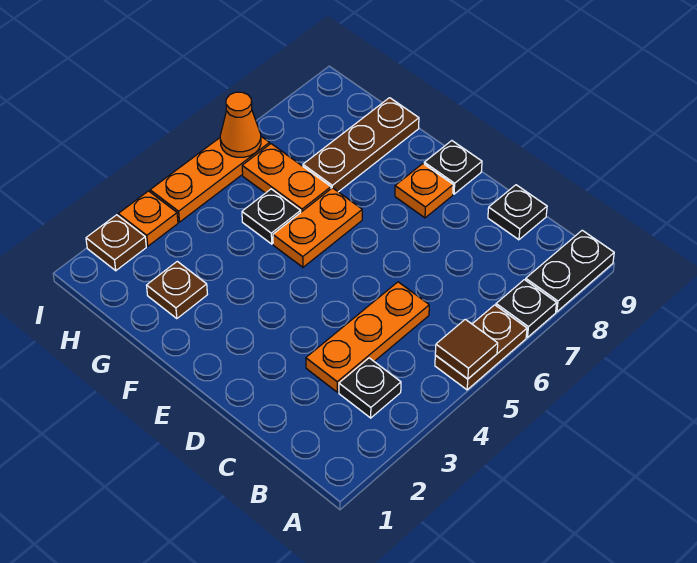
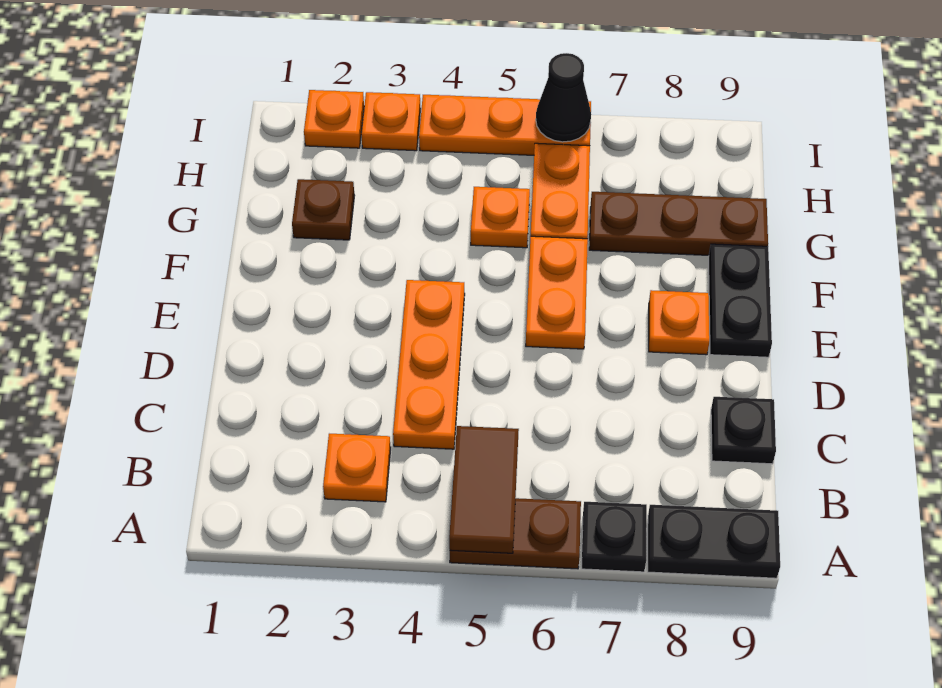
brown tile A5 level 2 -> brown tile A5:B5 level 2
black plate B3 level 1 -> orange plate B3 level 1
orange plate C3:C5 level 1 -> orange plate C4:E4 level 1
black plate E9 level 1 -> black plate E9:F9 level 1
orange plate F5:F6 level 1 -> orange plate E6:F6 level 1
black plate G5 level 1 -> orange plate G5 level 1
brown plate I2 level 1 -> orange plate I2 level 1
orange cone I6 level 2 -> black cone I6 level 2

